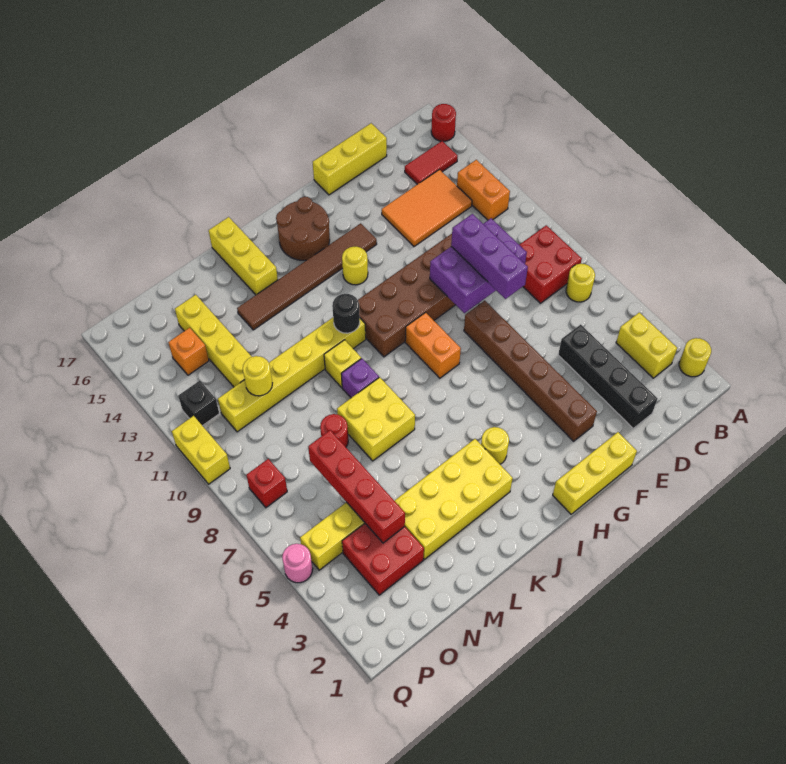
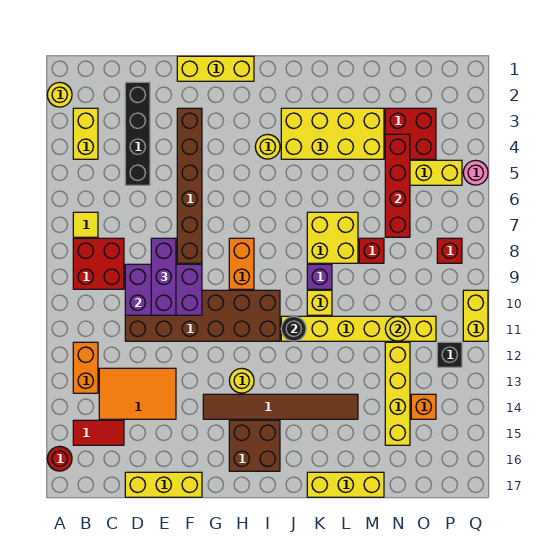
yellow round brick B7 level 1 -> yellow tile B7 level 1
brown round brick H15:I16 level 1 -> brown brick H15:I16 level 1
yellow brick K15:K17 level 1 -> yellow brick K17:M17 level 1
red round brick M8 level 1 -> red brick M8 level 1

